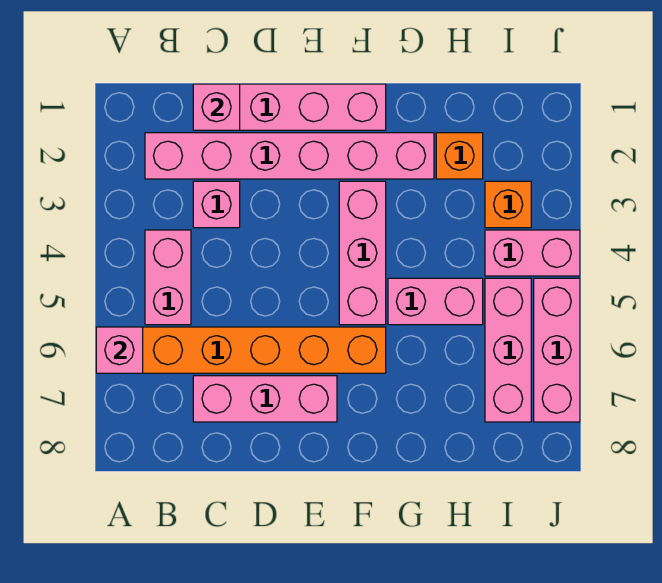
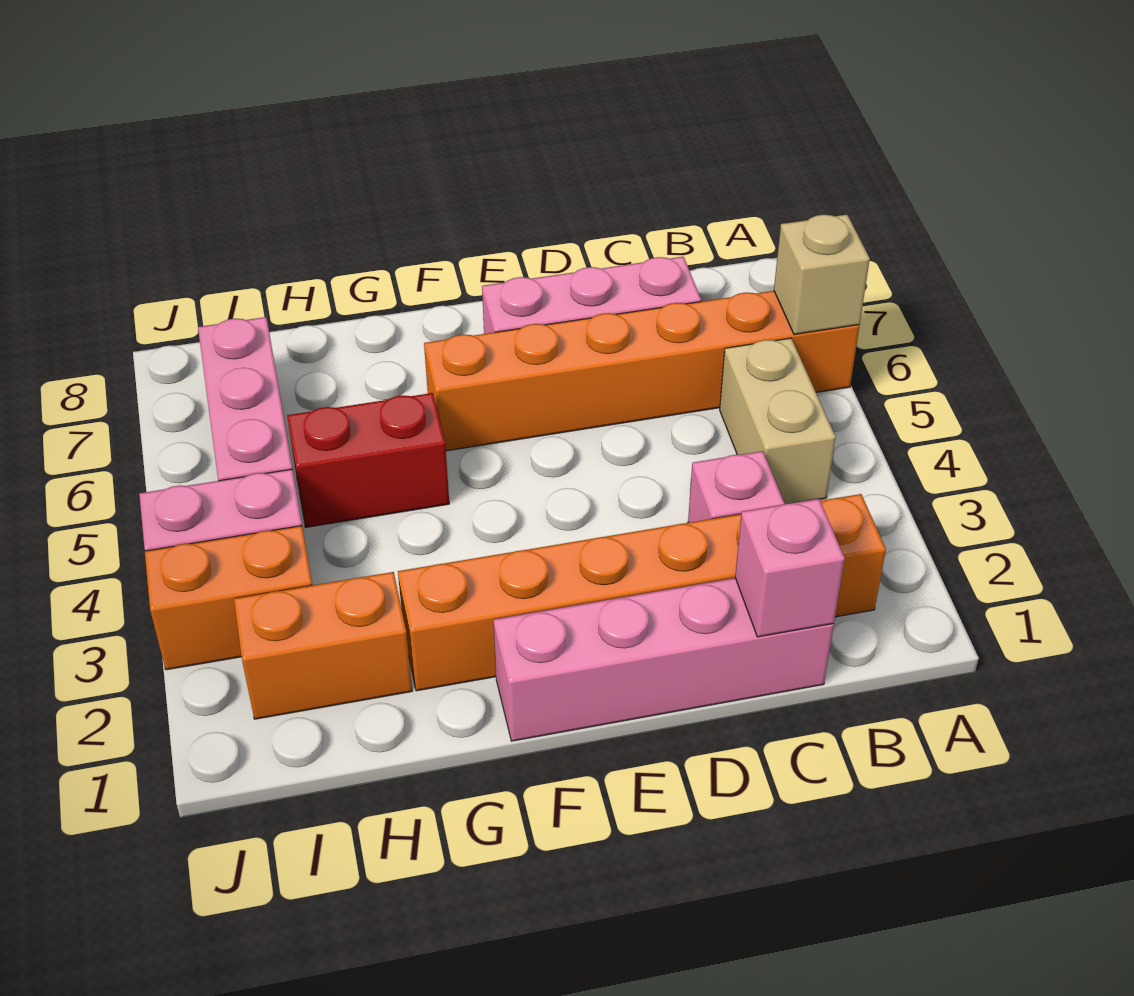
pink brick A6 level 2 -> tan brick A6 level 2
pink brick B2:G2 level 1 -> orange brick B2:G2 level 1
pink brick B4:B5 level 1 -> tan brick B4:B5 level 1
pink brick F3:F5 level 1 -> none
pink brick G5:H5 level 1 -> red brick G5:H5 level 1
orange brick H2 level 1 -> orange brick H2:I2 level 1
orange brick I3 level 1 -> orange brick I3:J3 level 1
pink brick J5:J7 level 1 -> none

